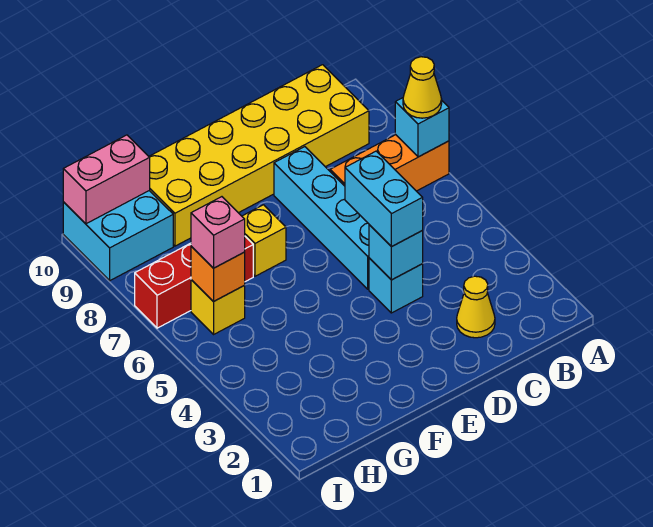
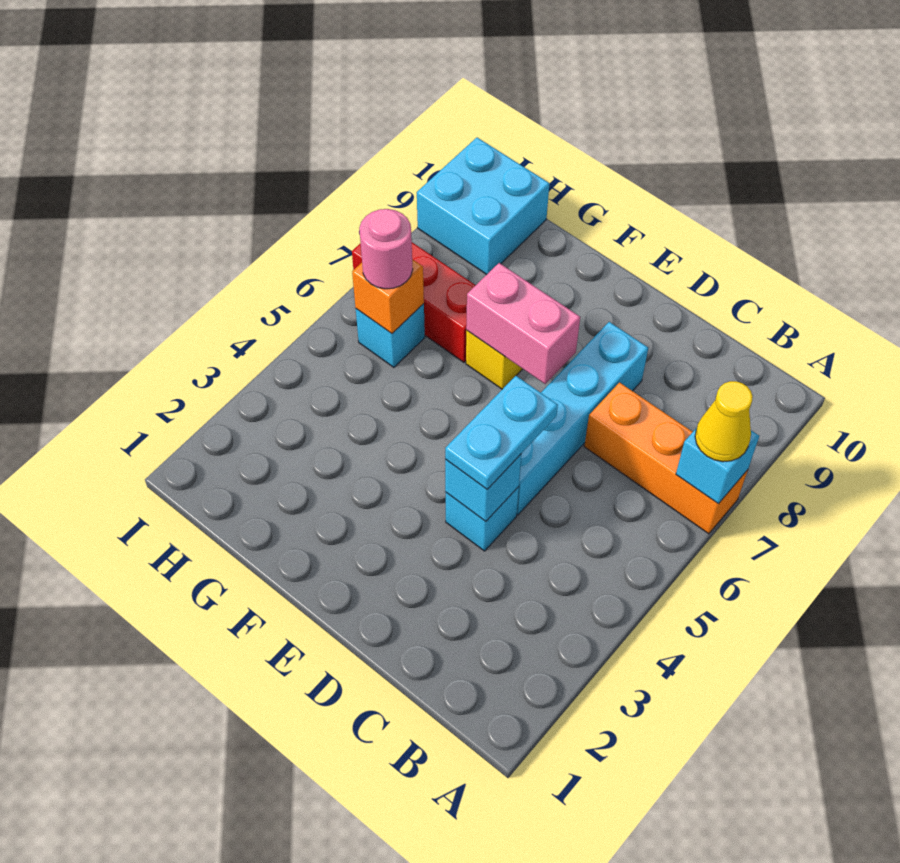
yellow brick B9:G10 level 1 -> none
yellow cone C2 level 1 -> none
cyan brick D4:D5 level 3 -> cyan plate D4:D5 level 3
yellow brick H6 level 1 -> cyan brick H6 level 1
pink brick H6 level 3 -> pink round brick H6 level 3
pink brick H10:I10 level 2 -> pink brick E7:F7 level 2

